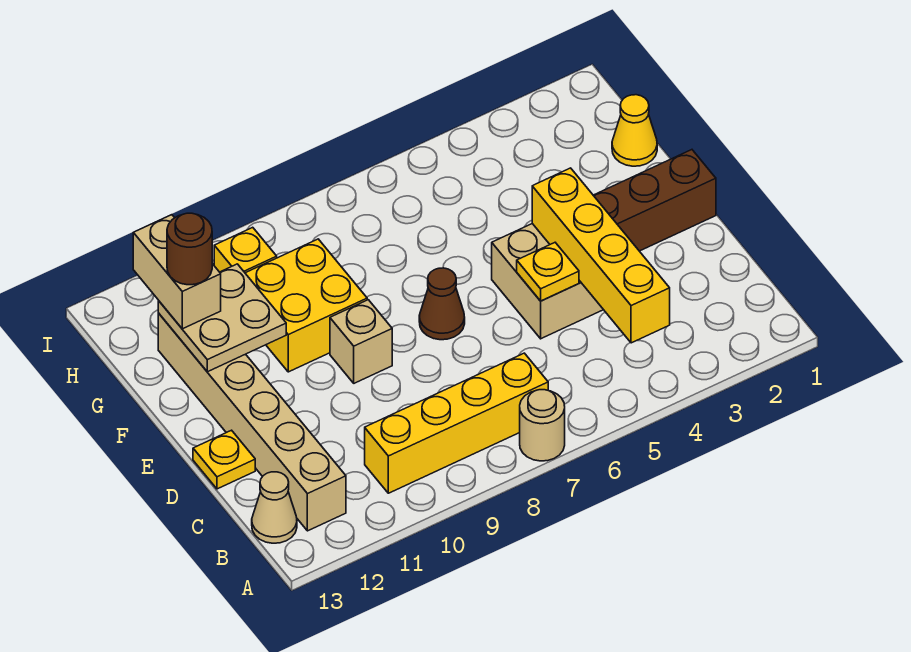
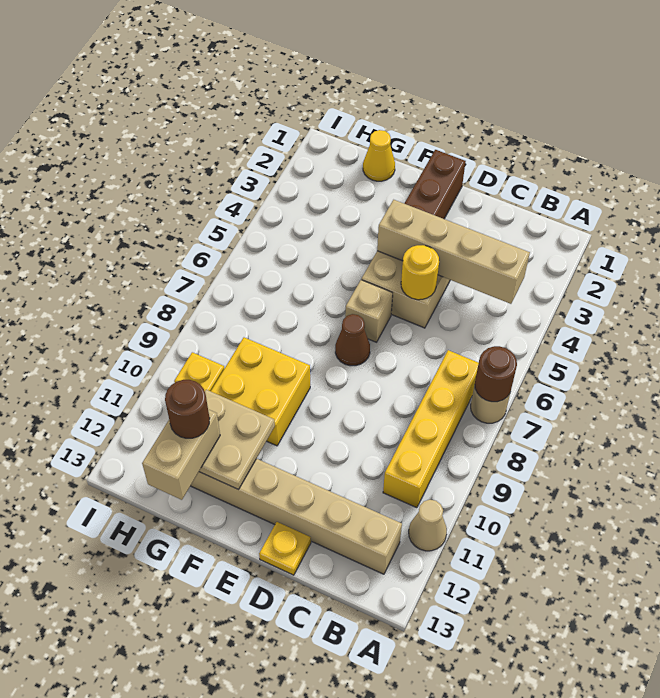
none -> brown round brick A7 level 2
yellow brick B4:E4 level 2 -> tan brick B4:E4 level 2
tan cone B13 level 1 -> tan cone A11 level 1
yellow plate D5 level 2 -> yellow round brick D5 level 2
tan brick E9 level 1 -> tan brick E6 level 1
tan brick G12:H12 level 3 -> tan brick G12:G13 level 3

